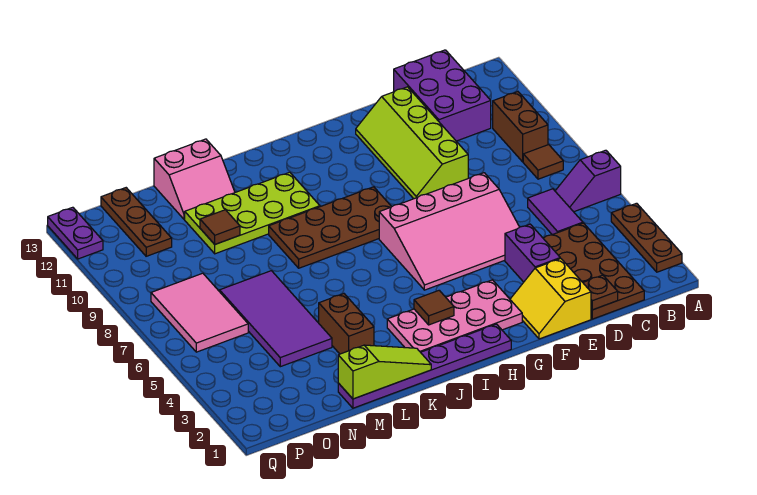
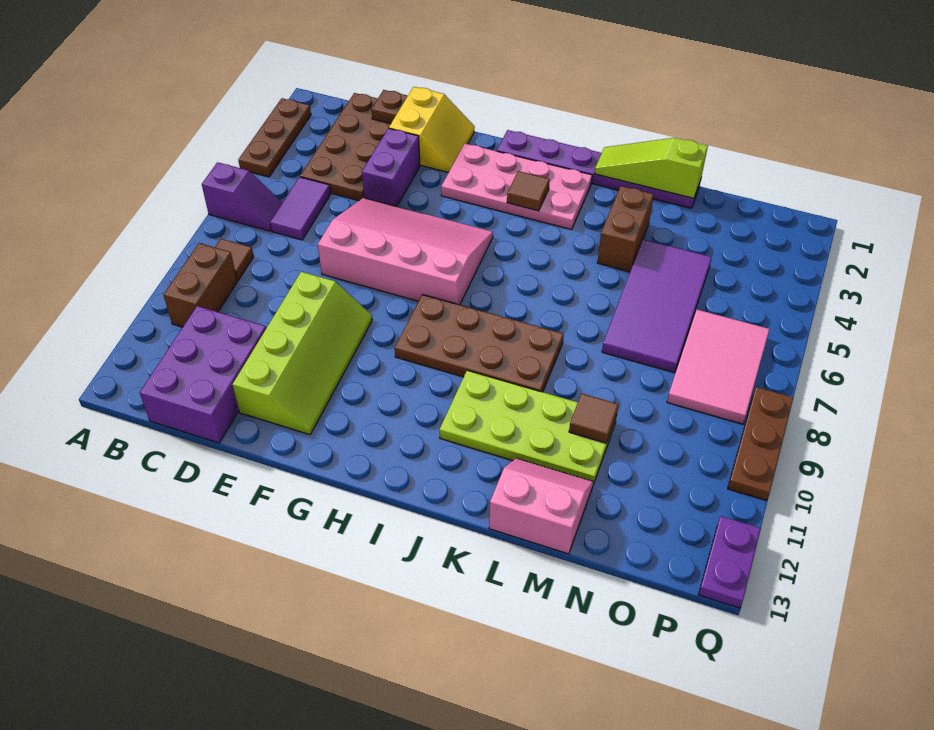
brown plate O11:O13 level 1 -> brown plate Q8:Q10 level 1

